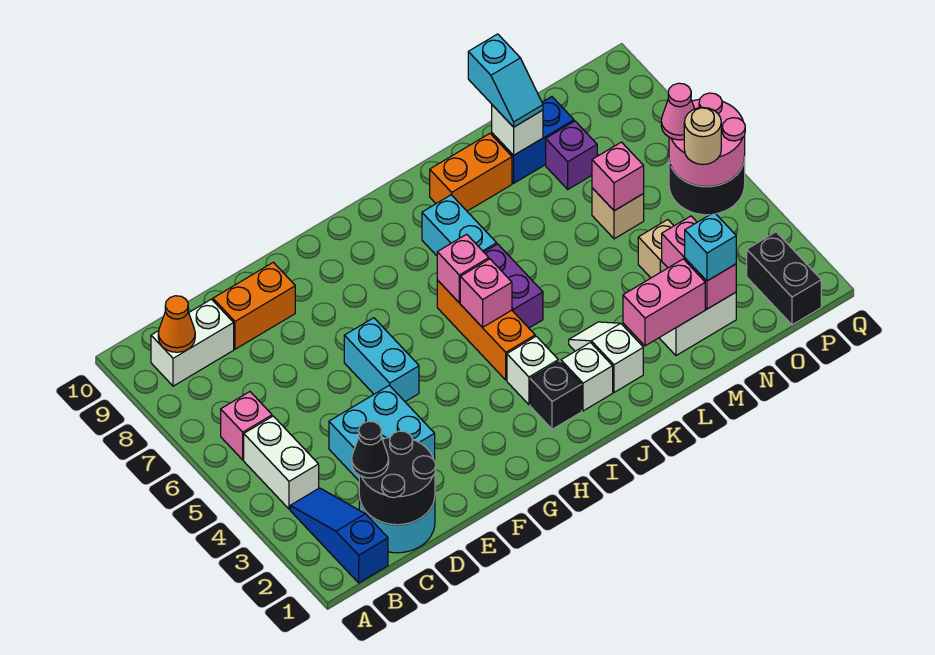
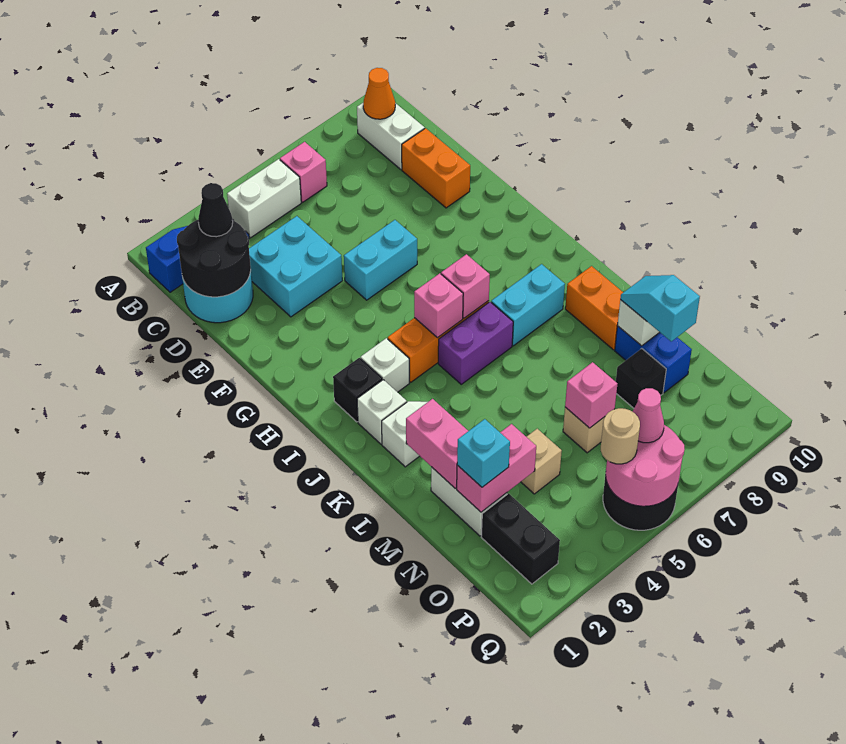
cyan slope M9:M10 level 3 top 10 -> cyan slope M9:N9 level 3 top N
purple brick N8 level 1 -> black brick N8 level 1
black brick P1:P2 level 1 -> black brick O2:P2 level 1

